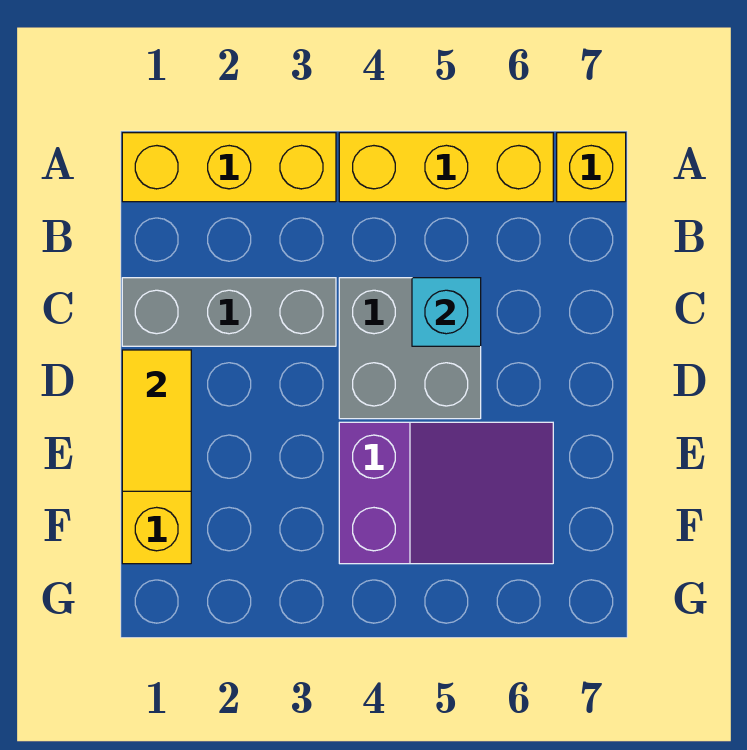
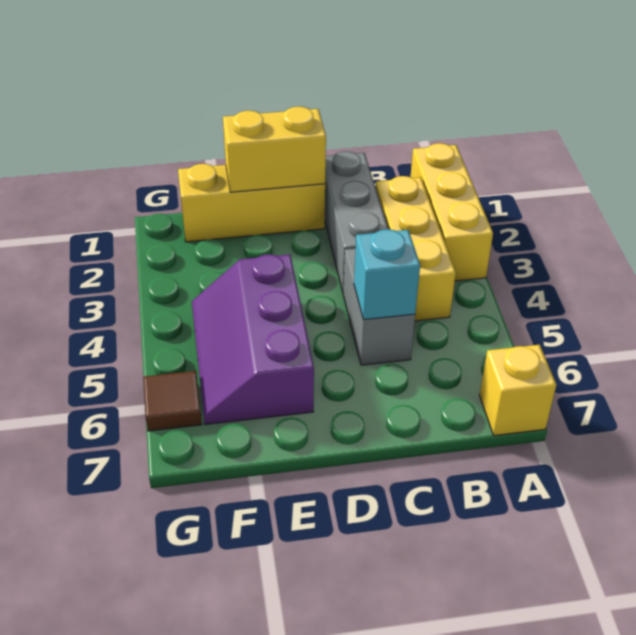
yellow brick A4:A6 level 1 -> yellow brick B2:B4 level 1
grey brick C4:D5 level 1 -> grey brick C4:C5 level 1
yellow tile D1:E1 level 2 -> yellow brick D1:E1 level 2
purple slope E4:F6 level 1 top 4 -> purple slope E4:F6 level 1 top E
none -> brown tile G6 level 1

